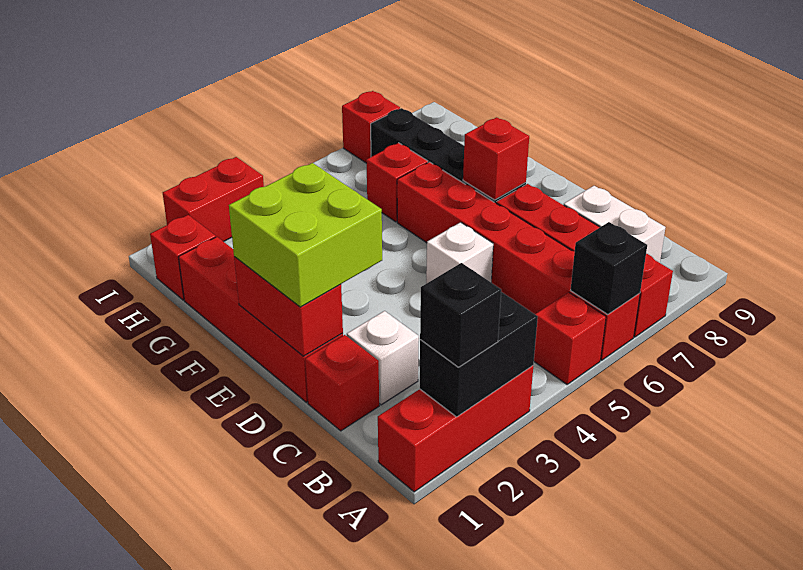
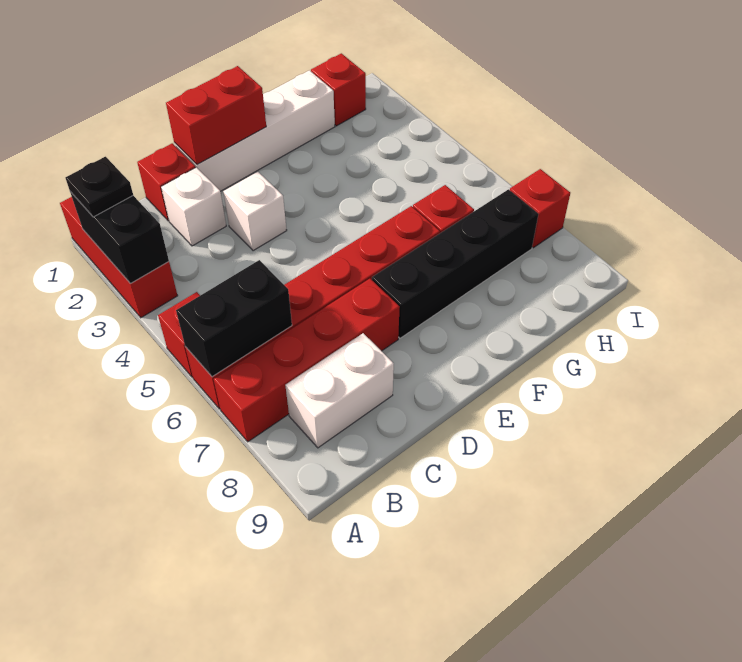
black brick A2 level 3 -> black plate A2 level 3
black brick A6 level 2 -> black brick A6:B6 level 2
red brick D1:G1 level 1 -> white brick D1:G1 level 1
lime brick D1:E2 level 3 -> none
white brick D5 level 1 -> white brick D3 level 1
red brick E7 level 2 -> none
red brick I2:I3 level 1 -> none

